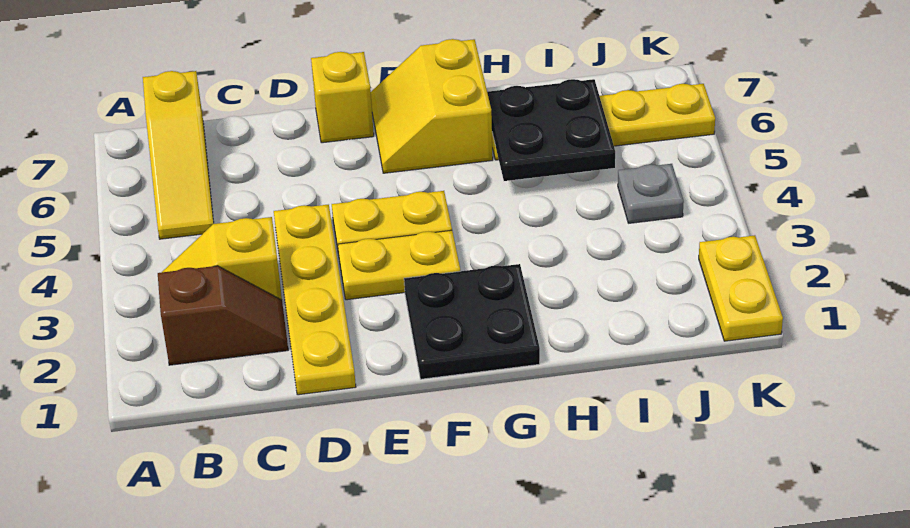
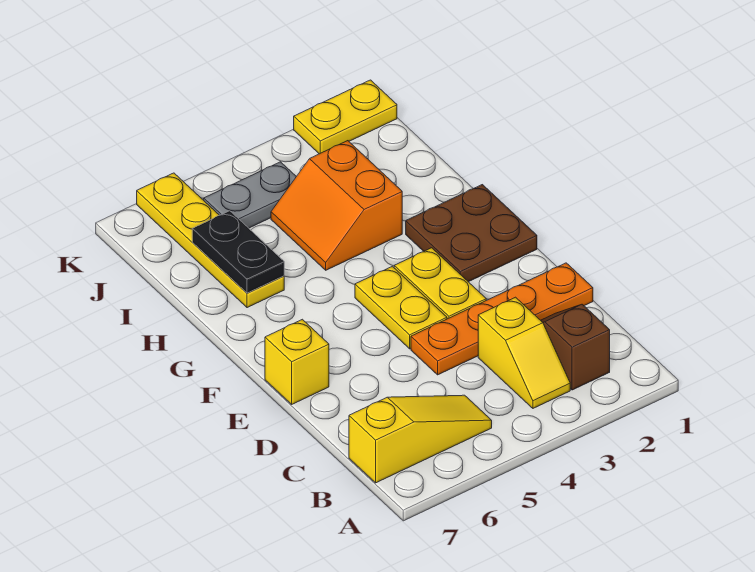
yellow plate D1:D4 level 1 -> orange plate D1:D4 level 1
black plate F1:G2 level 1 -> brown plate F1:G2 level 1
yellow slope F6:G7 level 1 top G -> none
none -> orange slope H3:I4 level 1 top 3
black plate H5:I6 level 2 -> black plate H6:I6 level 2
grey plate J4 level 1 -> grey plate J4:J5 level 1

